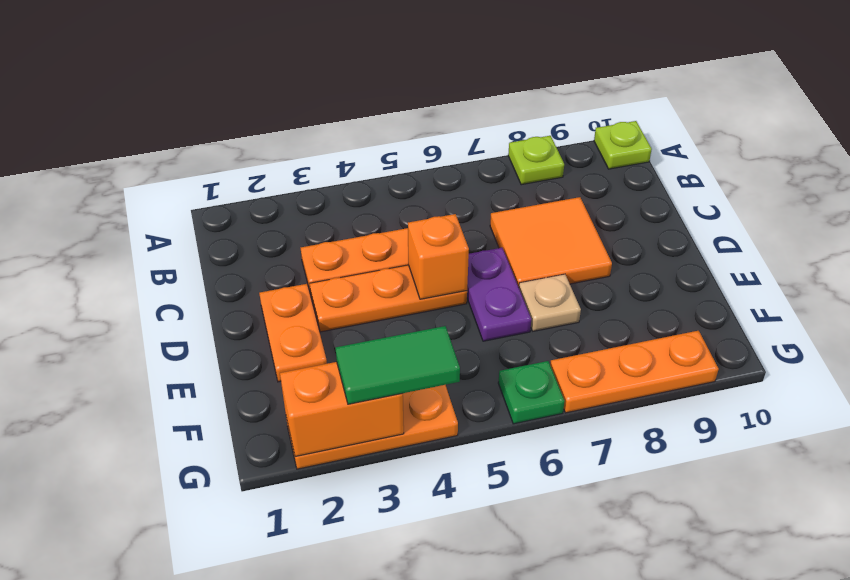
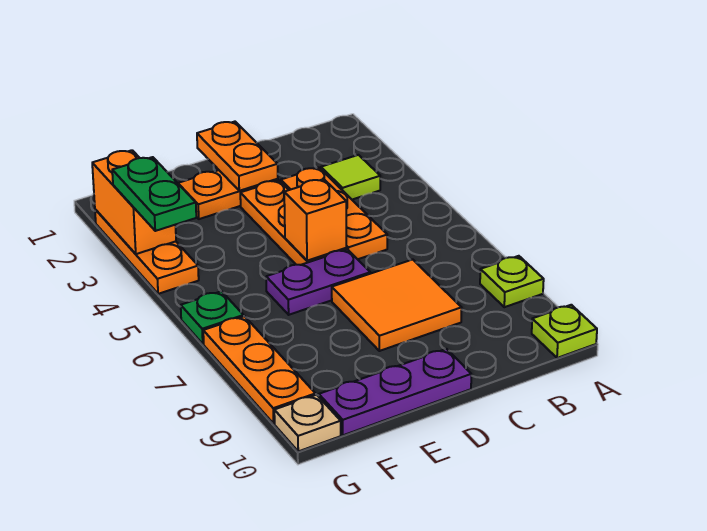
none -> lime tile B3 level 1
none -> orange plate D1:D2 level 2
none -> purple plate D10:F10 level 1
tan plate E7 level 1 -> tan plate G10 level 1
green tile G3:G4 level 3 -> green plate G3:G4 level 3

